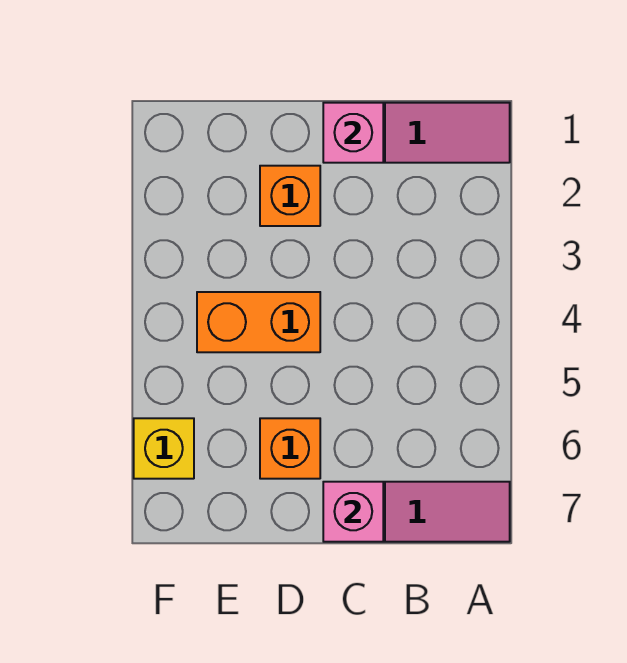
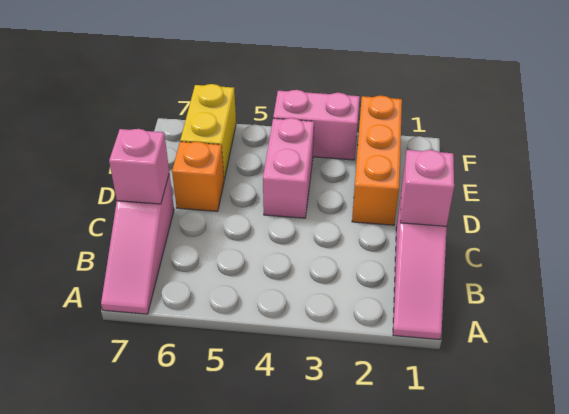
orange brick D2 level 1 -> orange brick D2:F2 level 1
orange brick D4:E4 level 1 -> pink brick D4:E4 level 1
none -> pink brick F3:F4 level 1
yellow brick F6 level 1 -> yellow brick E6:F6 level 1

